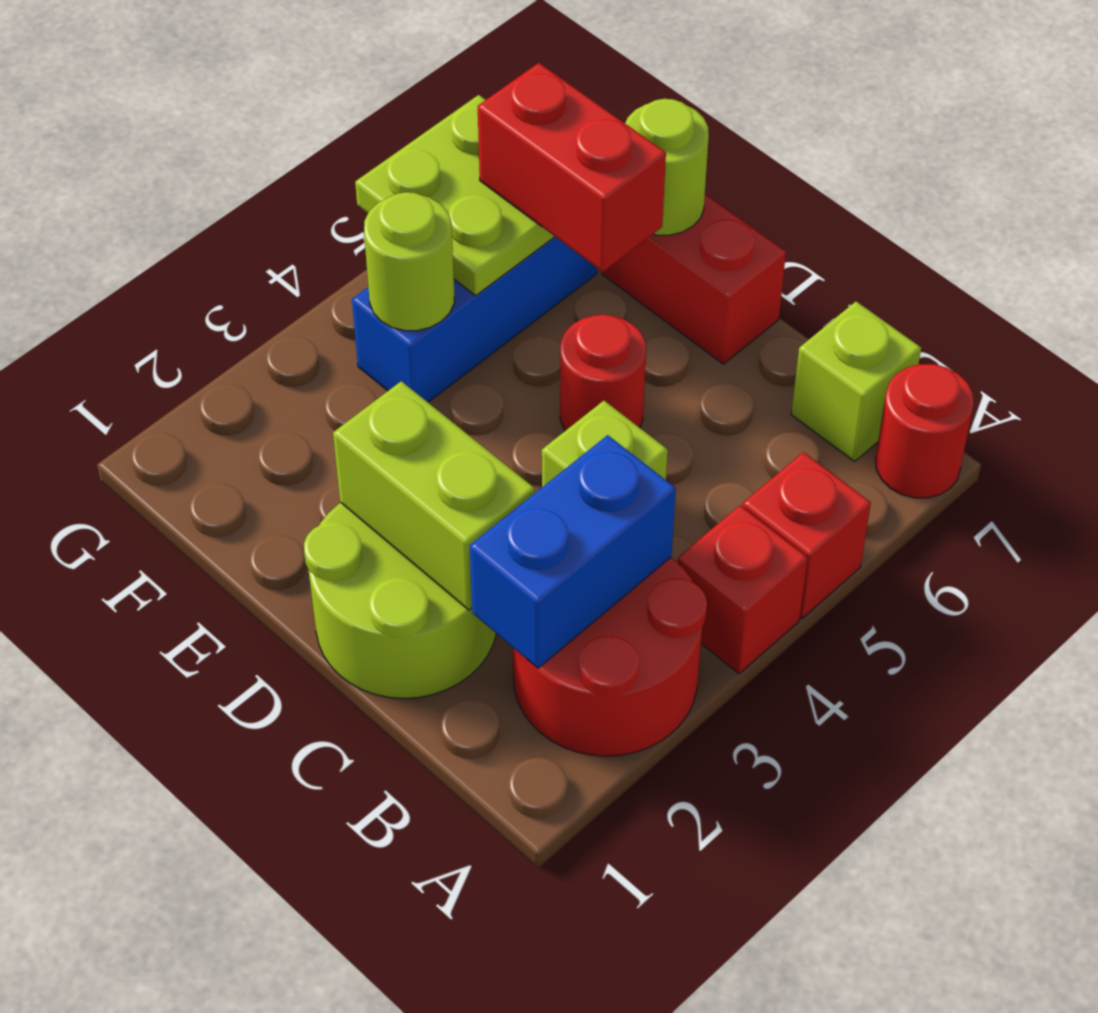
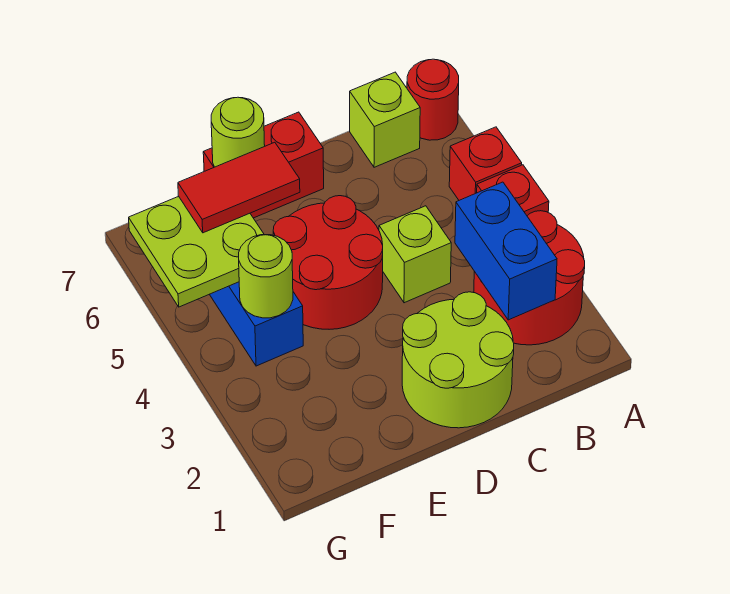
lime brick C2:D2 level 2 -> none
red round brick D5 level 1 -> red round brick D4:E5 level 1
red brick E6:F6 level 3 -> red tile E6:F6 level 3

